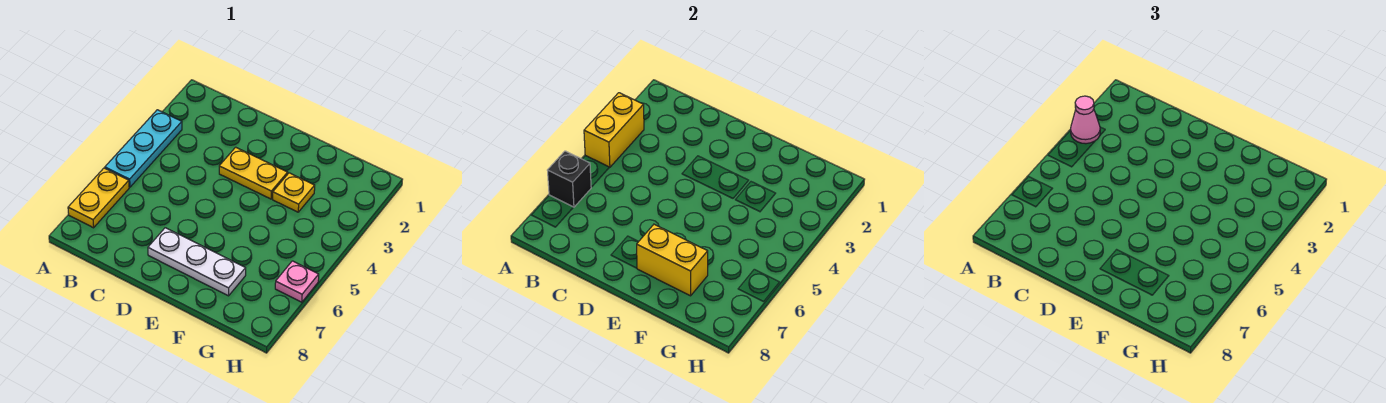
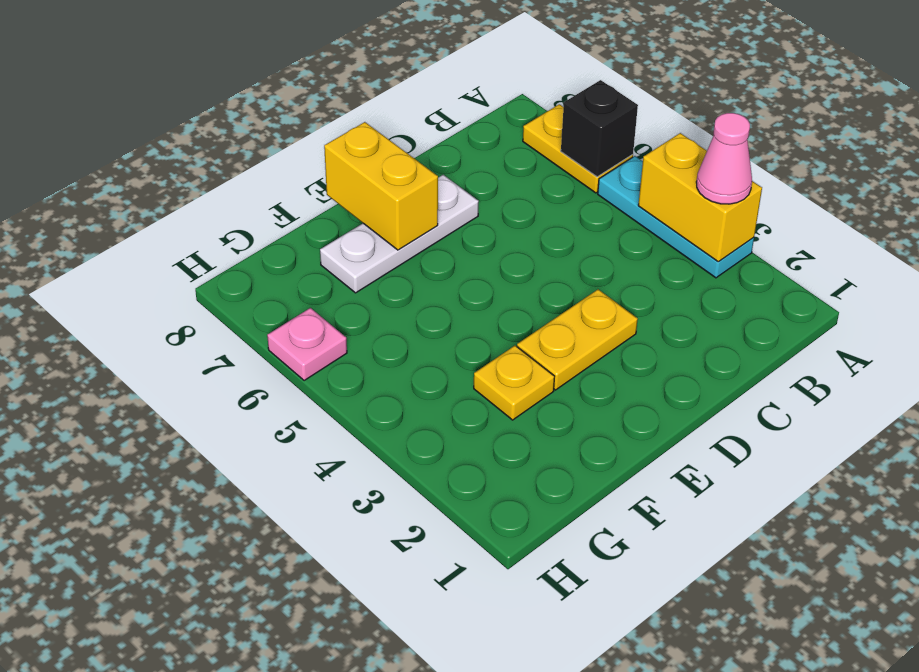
yellow brick E7:F7 level 2 -> yellow brick E7:E8 level 2

